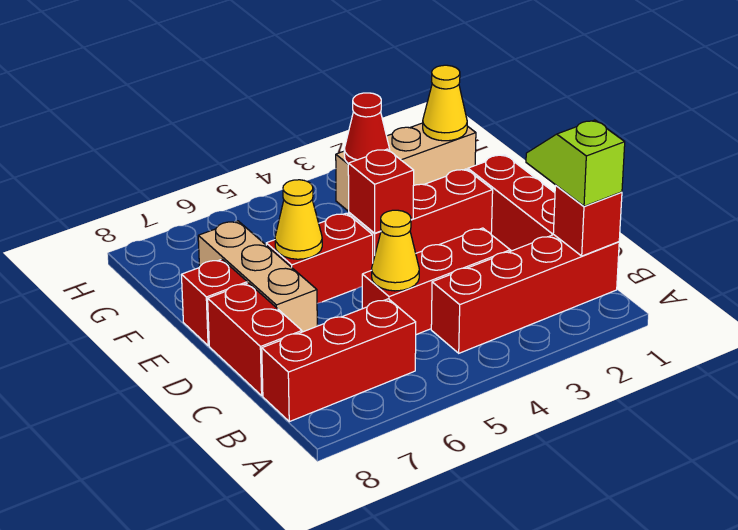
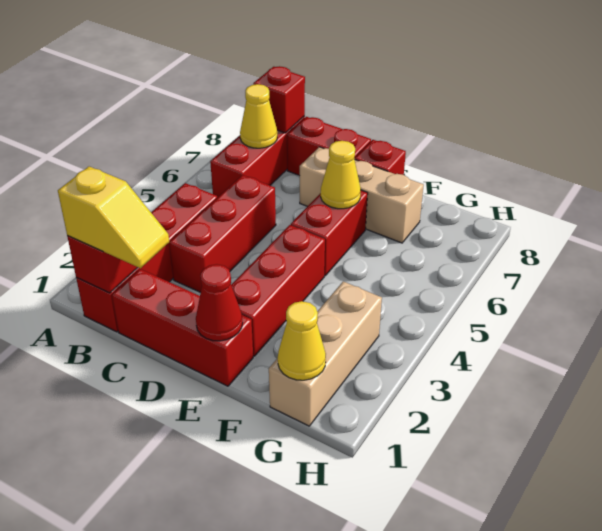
lime slope B1:C1 level 3 top B -> yellow slope B1:C1 level 3 top B
yellow cone C5 level 2 -> yellow cone B7 level 2
red brick E4 level 2 -> red brick B8 level 2
red cone G3 level 2 -> red cone E1 level 2

